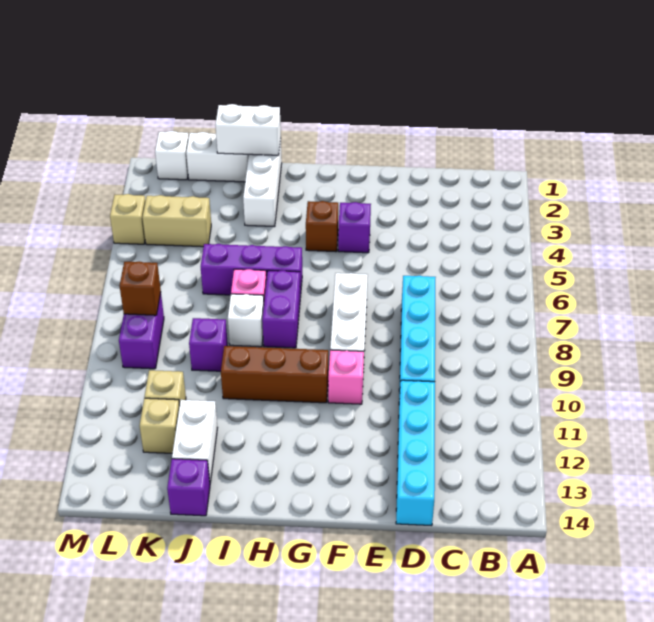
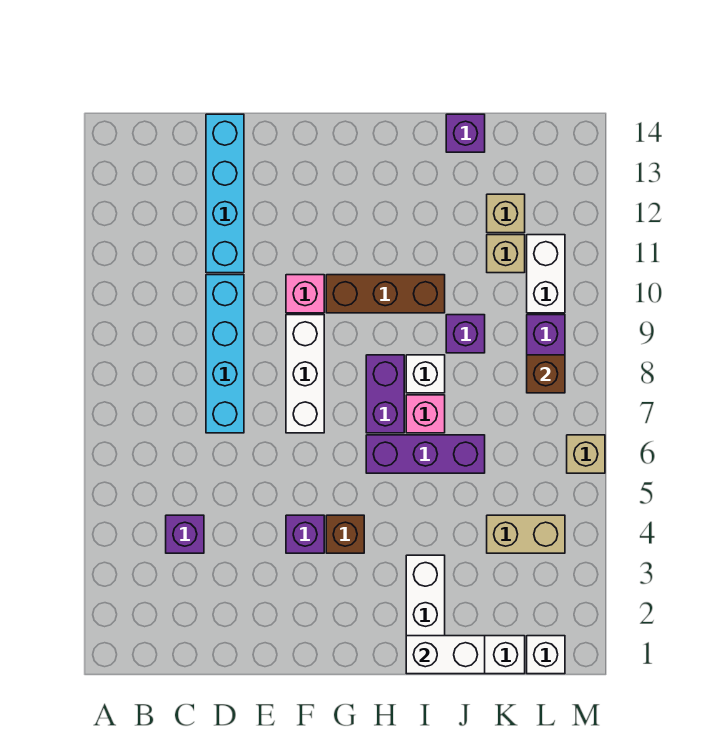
none -> purple brick C4 level 1
white brick J12:J13 level 1 -> white brick L10:L11 level 1
tan brick M4 level 1 -> tan brick M6 level 1

